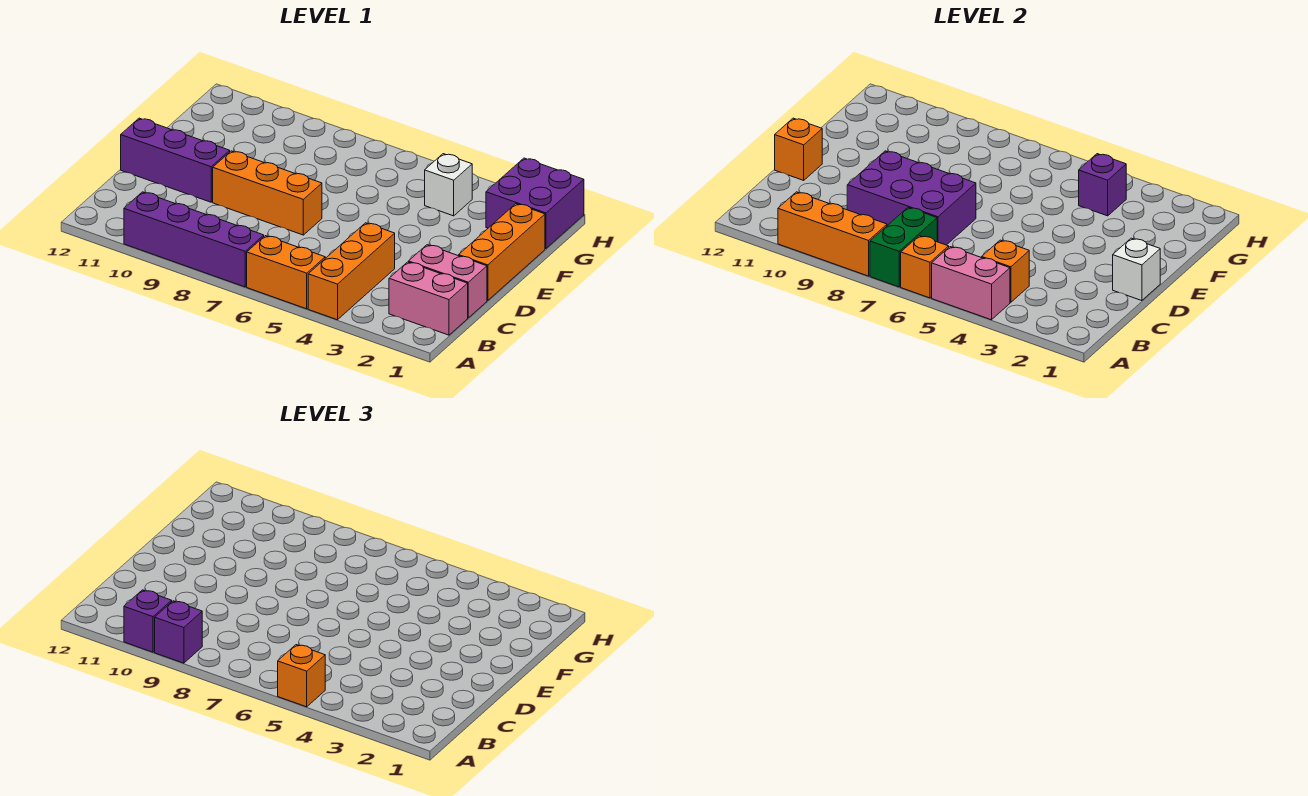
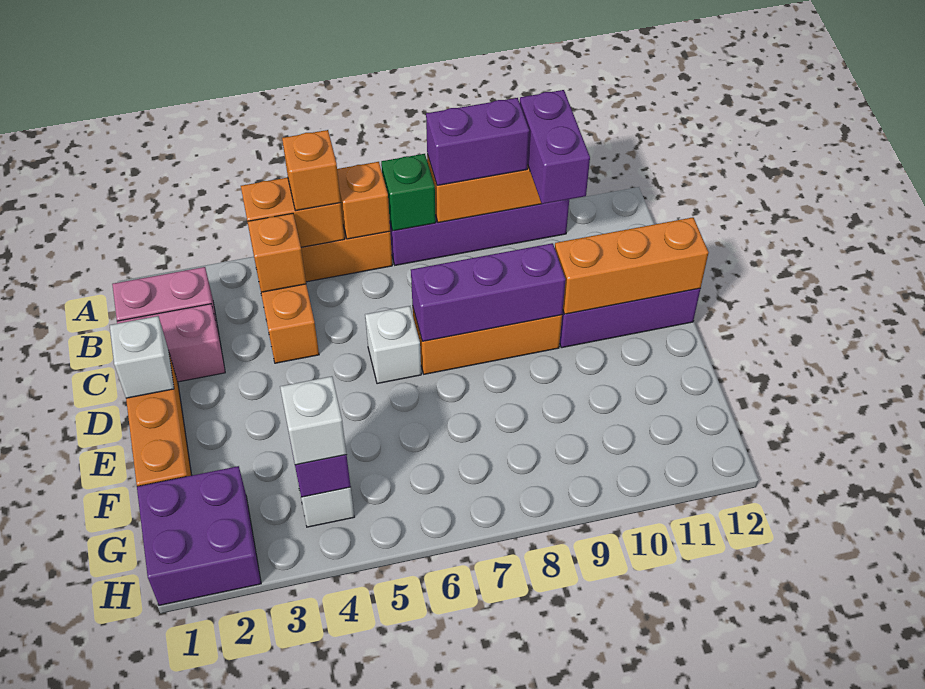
pink brick A4:A5 level 2 -> orange brick A4:A5 level 2
green brick A7:B7 level 2 -> green brick A7 level 2
purple brick A9 level 3 -> purple brick A8:A9 level 3
purple brick A10 level 3 -> purple brick A10:B10 level 3
purple brick C7:D9 level 2 -> purple brick D7:D9 level 2
none -> white brick D6 level 1
orange brick D12 level 2 -> orange brick D10:D12 level 2
none -> white brick G4 level 3

